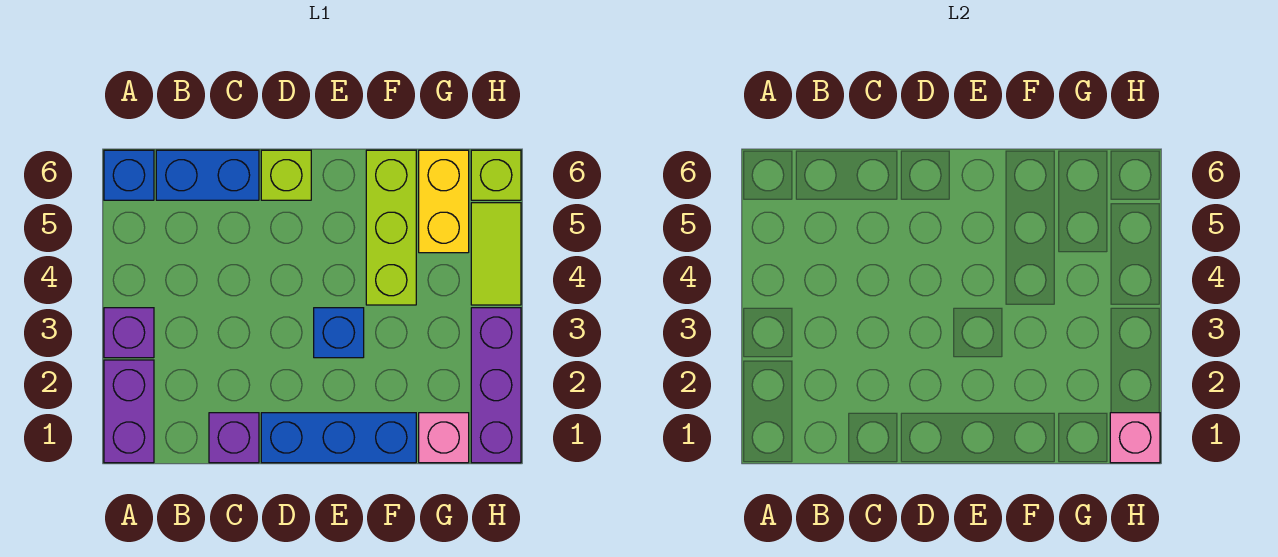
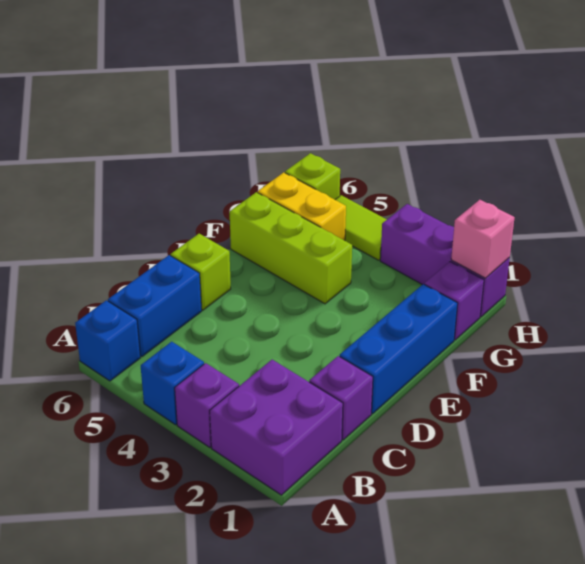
purple brick A1:A2 level 1 -> purple brick A1:B2 level 1
blue brick E3 level 1 -> blue brick A4 level 1
pink brick G1 level 1 -> purple brick G1 level 1

